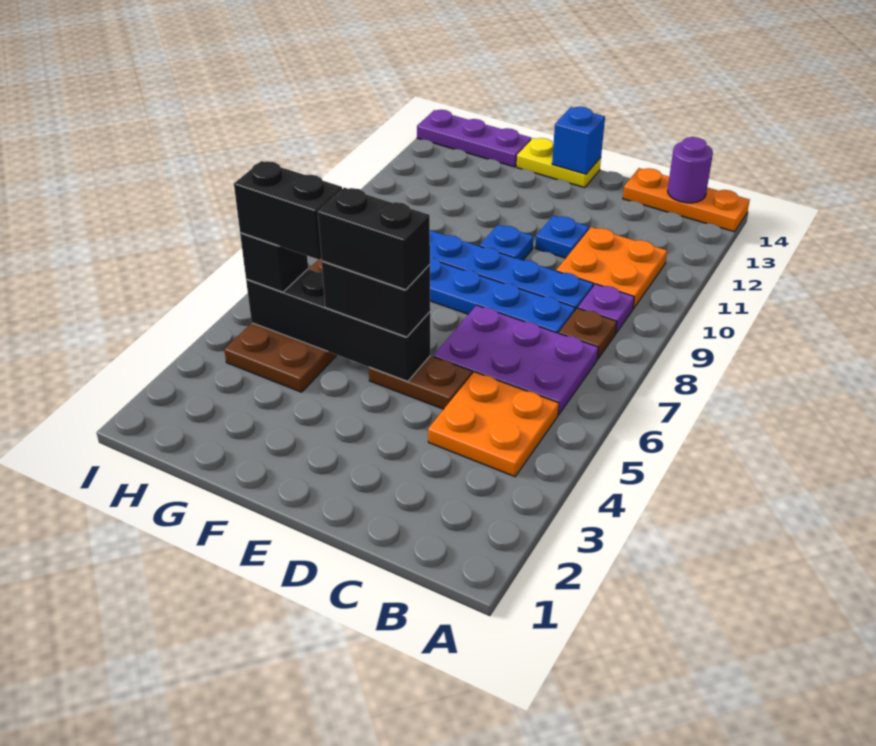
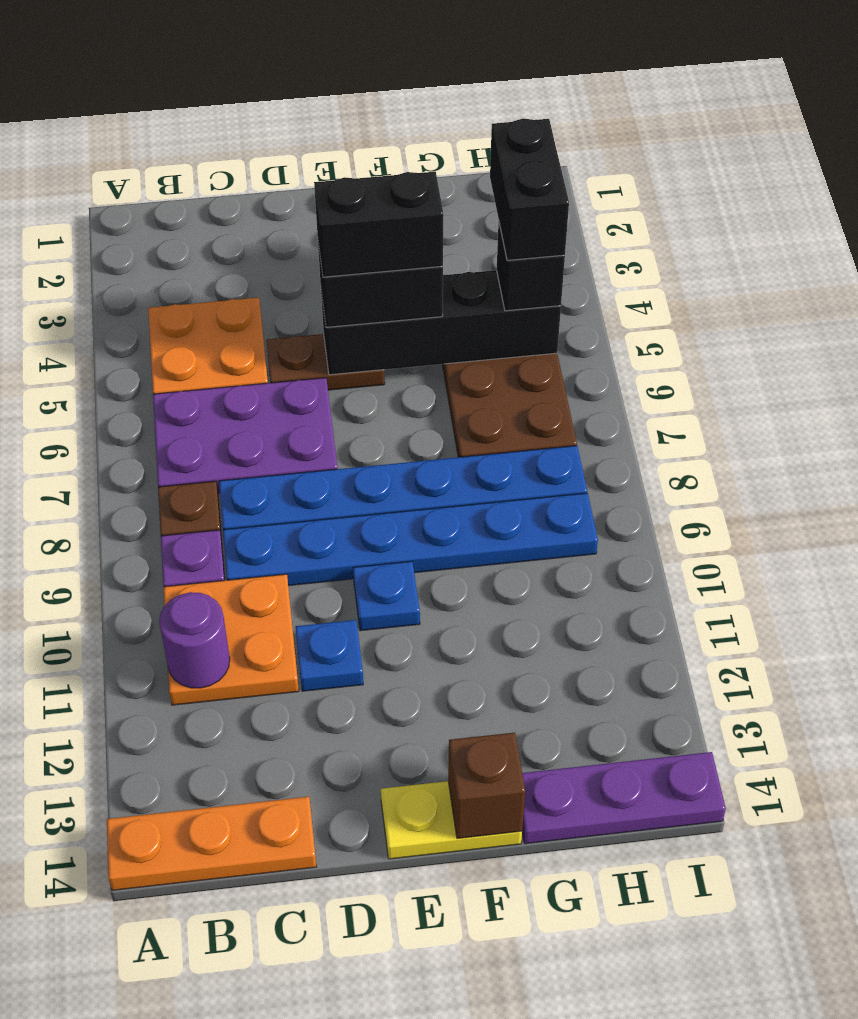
purple round brick B14 level 2 -> purple round brick B11 level 2
blue brick E14 level 2 -> none
none -> brown brick F14 level 2
black brick G5:H5 level 4 -> black brick H4:H5 level 4

